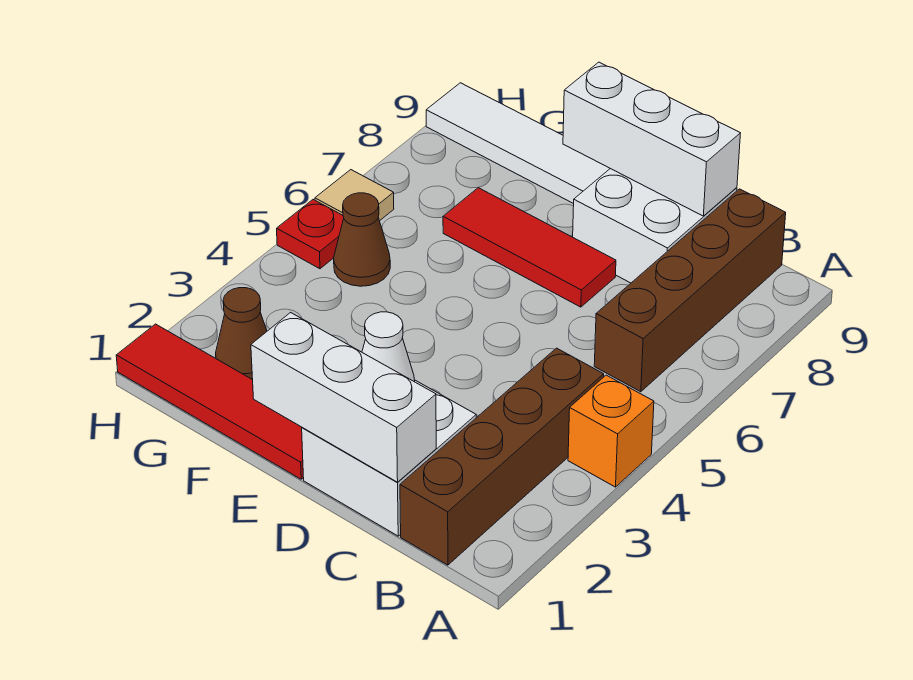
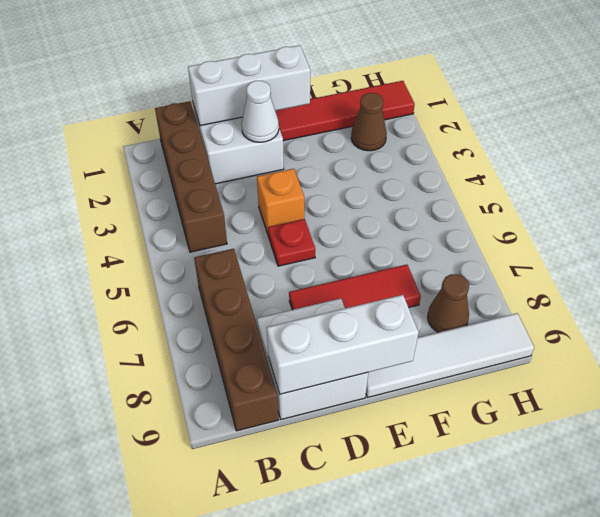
orange brick A4 level 1 -> orange brick D4 level 1
brown cone G5 level 1 -> brown cone G8 level 1
red plate H5 level 1 -> red plate D5 level 1
tan tile H6 level 1 -> none

